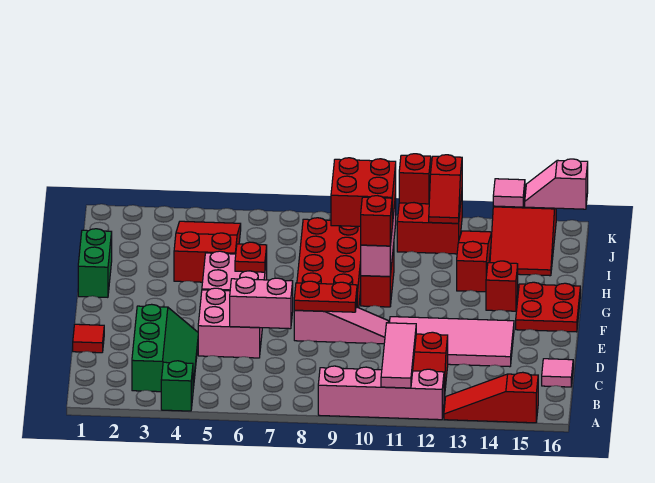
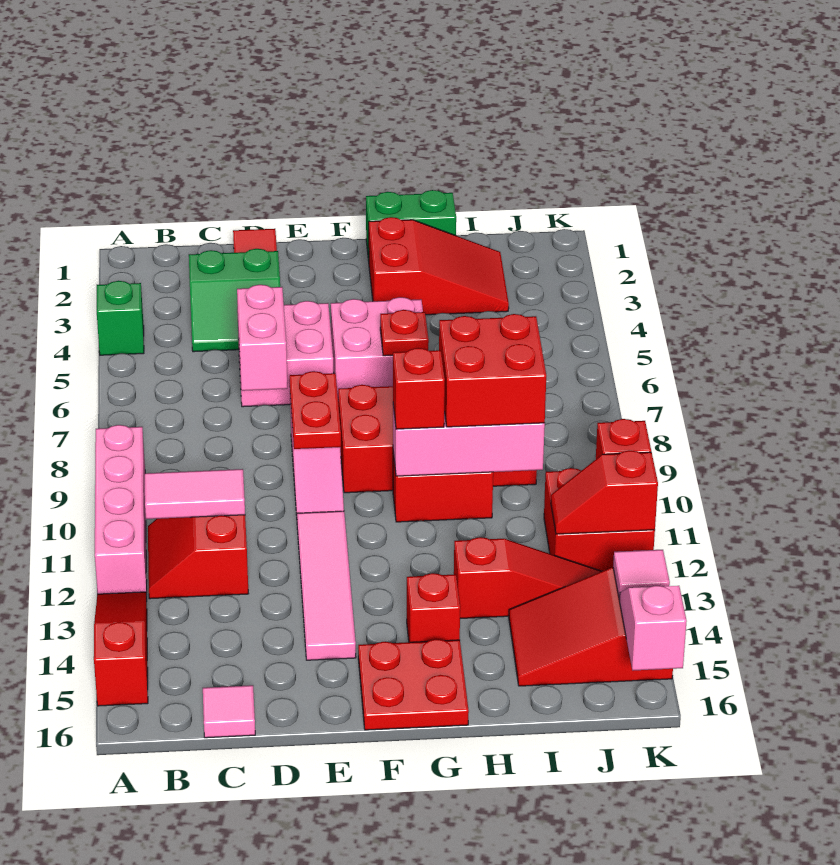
pink tile A11:C11 level 2 -> pink tile B11:C11 level 2
green slope B3:D4 level 1 top 3 -> green slope C3:D4 level 1 top 3
pink tile D11:E14 level 1 -> pink tile E11:E14 level 1
red slope H4:J5 level 1 top H -> red slope G2:I3 level 1 top G

